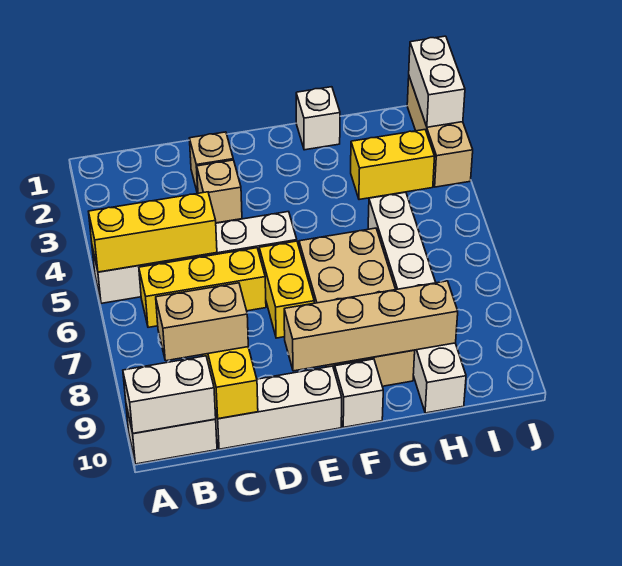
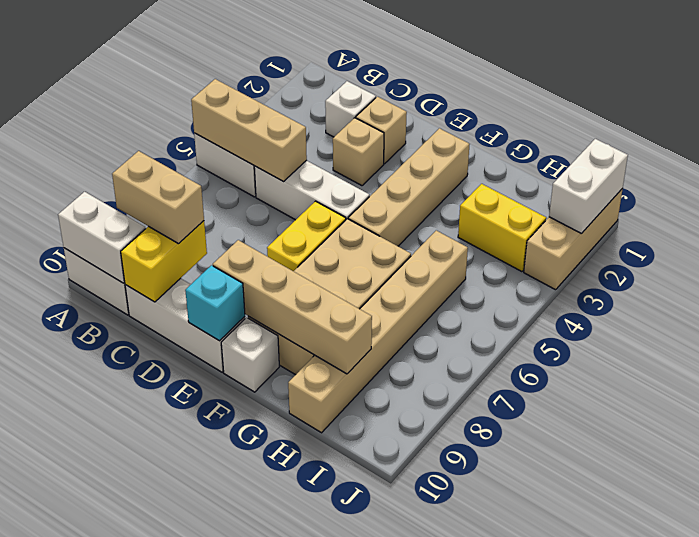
yellow brick A5:C5 level 2 -> tan brick A5:C5 level 2
yellow brick B6:D6 level 1 -> none
none -> cyan brick E10 level 2
none -> tan brick F2:F5 level 1
white brick G1 level 1 -> white brick C2 level 1
white brick H5:H10 level 1 -> tan brick H5:H10 level 1

